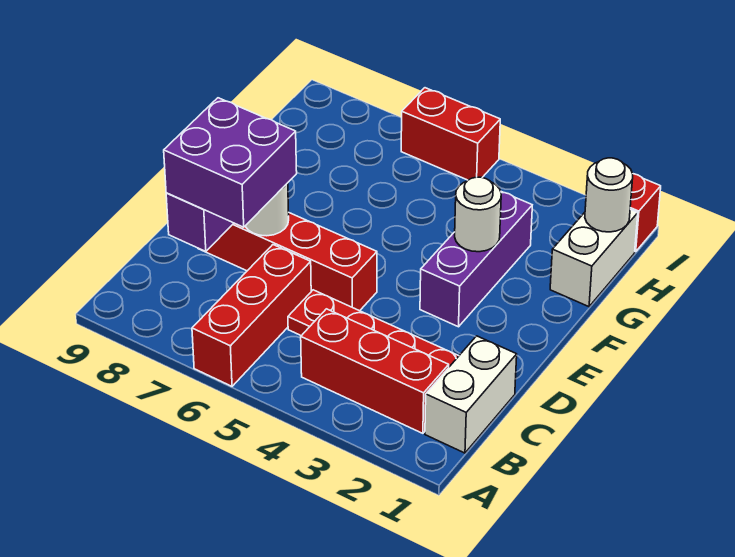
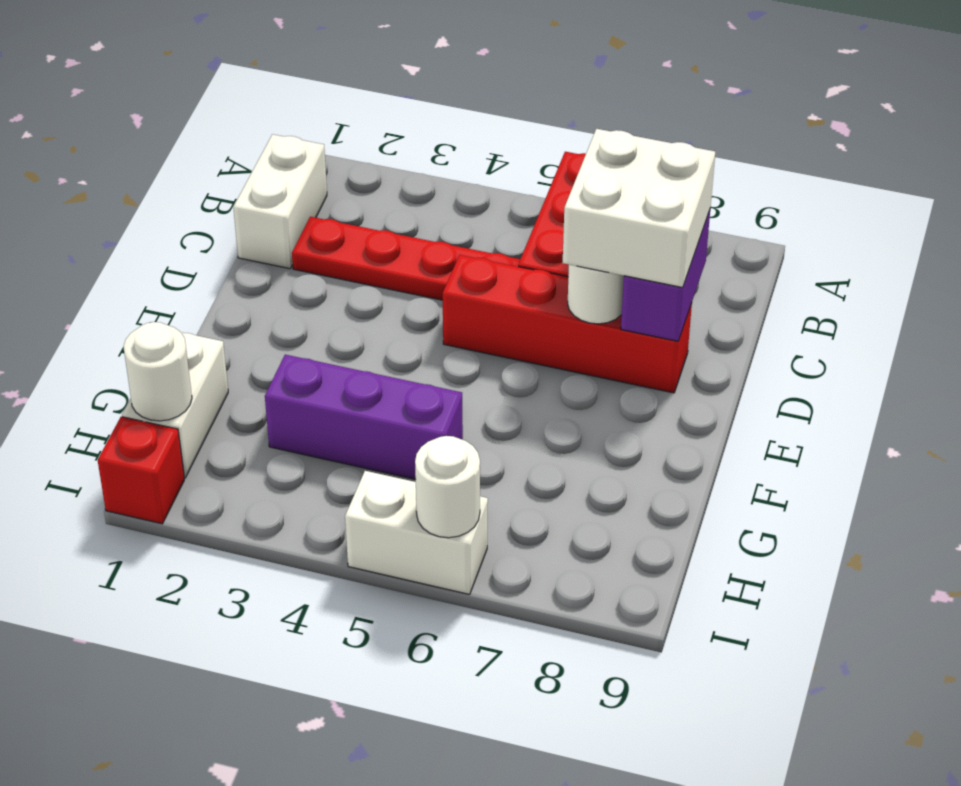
red brick B2:B4 level 1 -> none
purple brick C7:D8 level 3 -> white brick C7:D8 level 3
purple brick E3:G3 level 1 -> purple brick G3:G5 level 1
white round brick F3 level 2 -> white round brick I6 level 2
red brick I5:I6 level 1 -> white brick I5:I6 level 1

